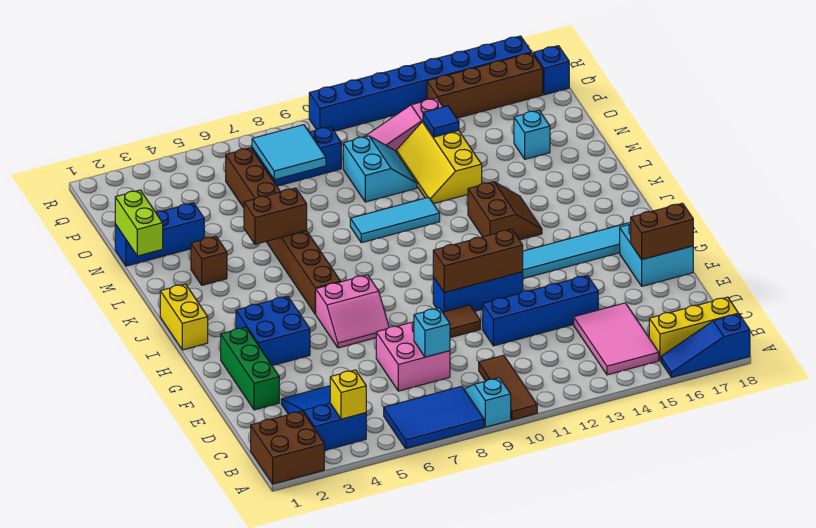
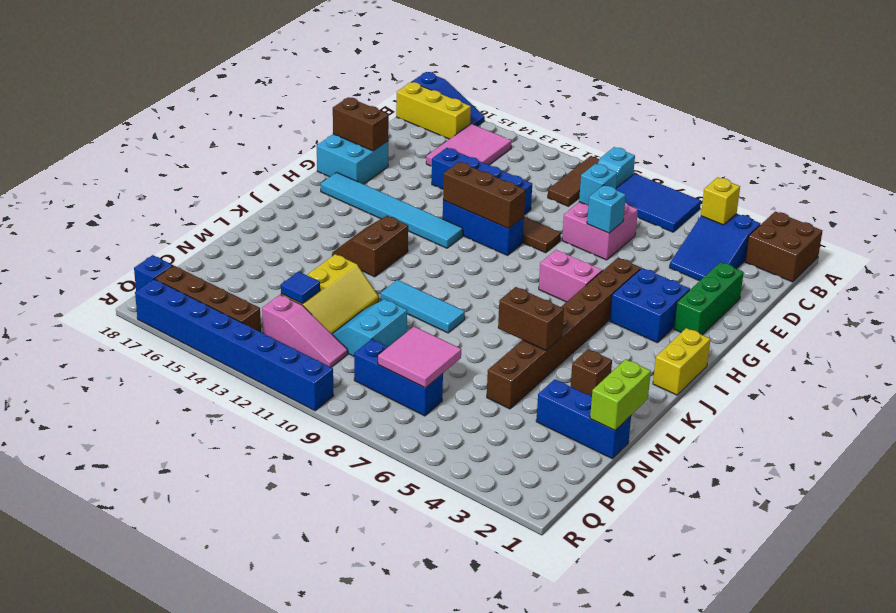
brown brick I6:P6 level 1 -> brown brick G5:N5 level 1
cyan brick N16 level 1 -> cyan brick E7 level 2
cyan tile O7:P8 level 2 -> pink tile O7:P8 level 2

